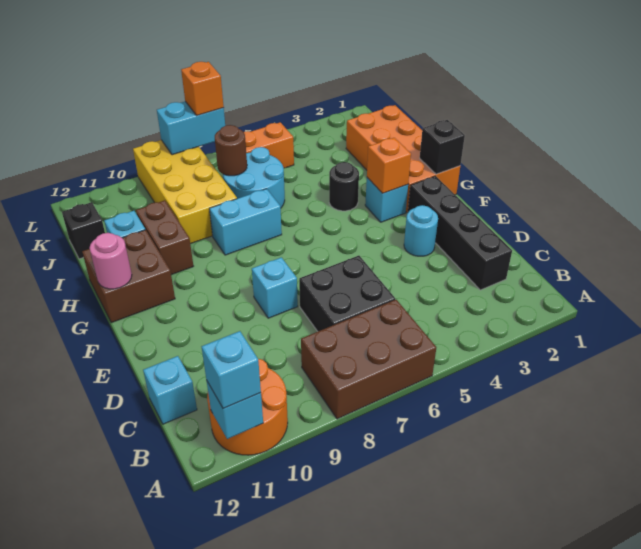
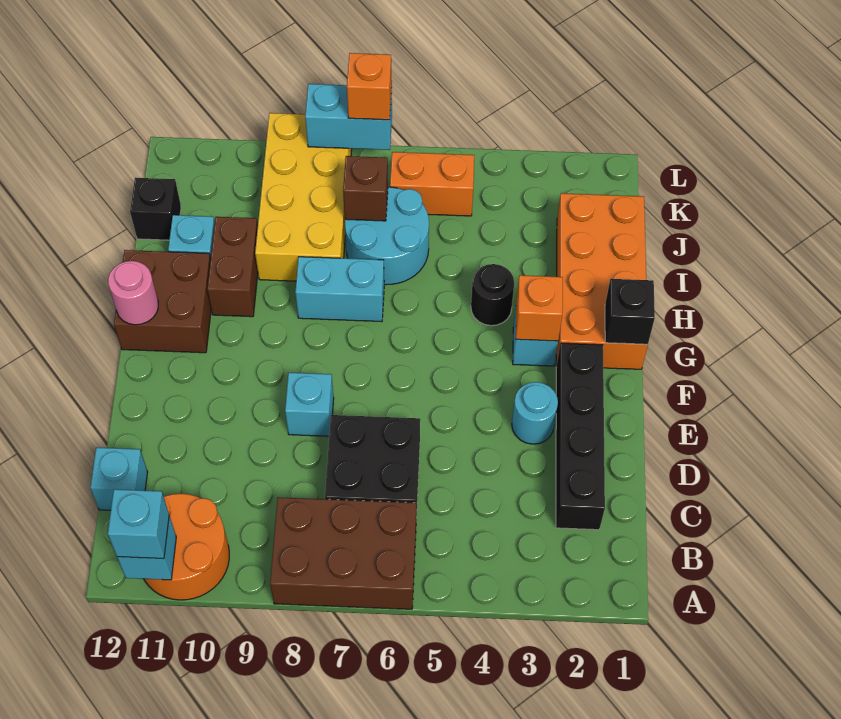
brown round brick J7 level 2 -> brown brick J7 level 2

